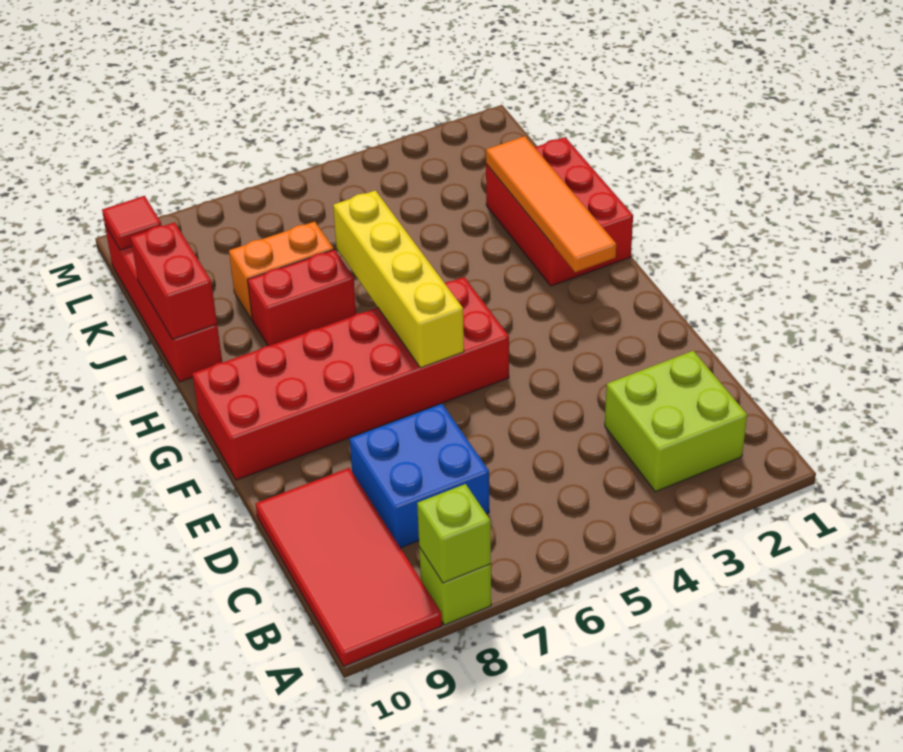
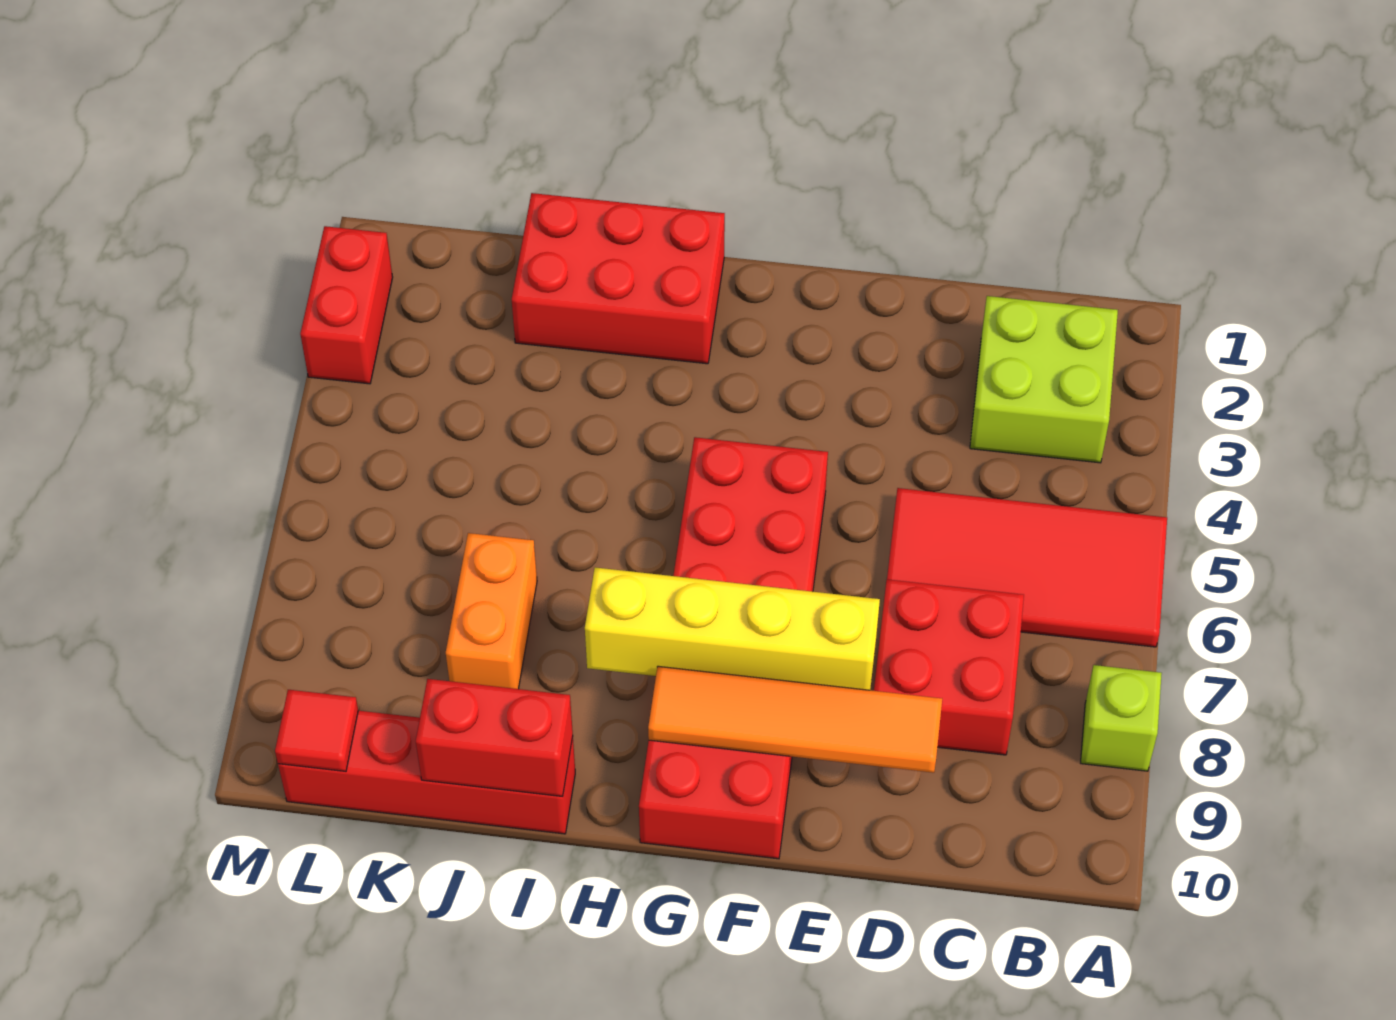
lime brick A8 level 2 -> none
red tile A9:D10 level 1 -> red tile A5:D6 level 1
blue brick C7:D8 level 1 -> red brick C7:D8 level 1
yellow brick F6:I6 level 2 -> yellow brick E8:H8 level 2
orange tile G2:J2 level 2 -> orange tile D9:G9 level 2
red brick I7:I8 level 1 -> red brick M2:M3 level 1

